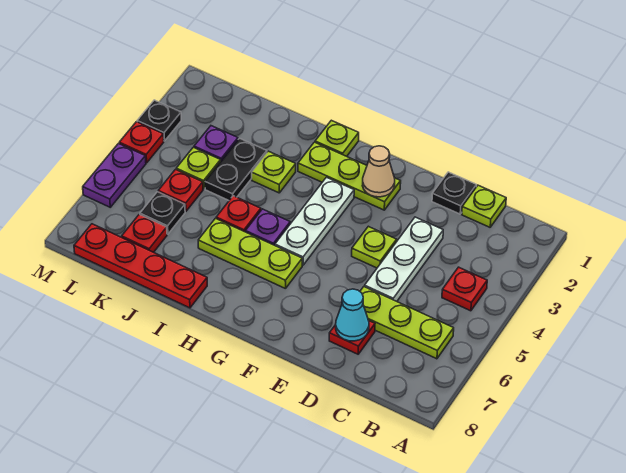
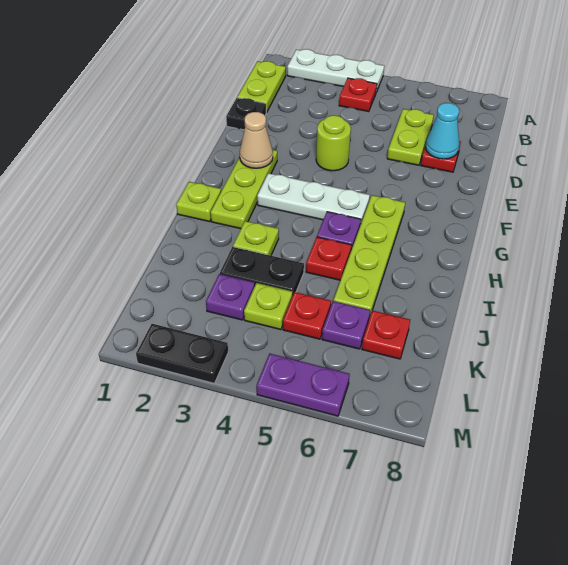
lime plate B6:D6 level 1 -> lime plate C6:D6 level 1
lime plate C1 level 1 -> lime plate B1:C1 level 1
white plate D3:D5 level 1 -> white plate A2:A4 level 1
lime plate E4 level 1 -> lime round brick E4 level 1
lime plate G6:I6 level 1 -> lime plate G6:J6 level 1
red plate I8:L8 level 1 -> none
black plate K6 level 1 -> purple plate K6 level 1
black plate M3 level 1 -> black plate M2:M3 level 1
red plate M4 level 1 -> none

